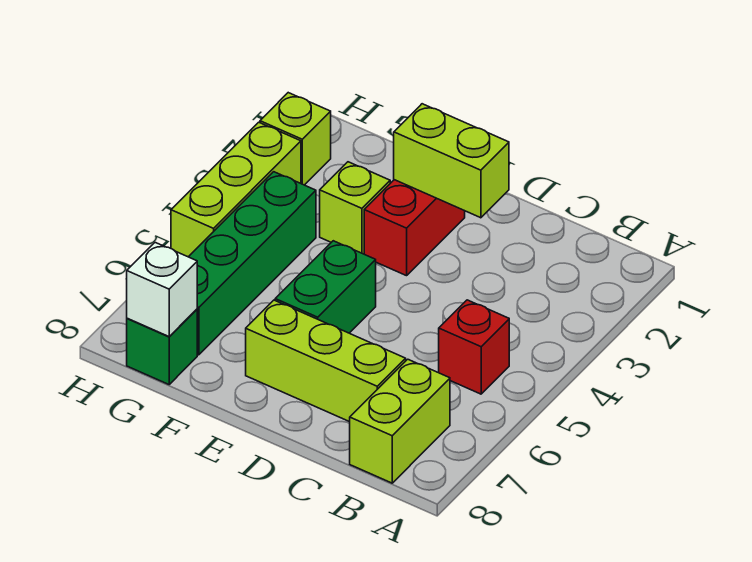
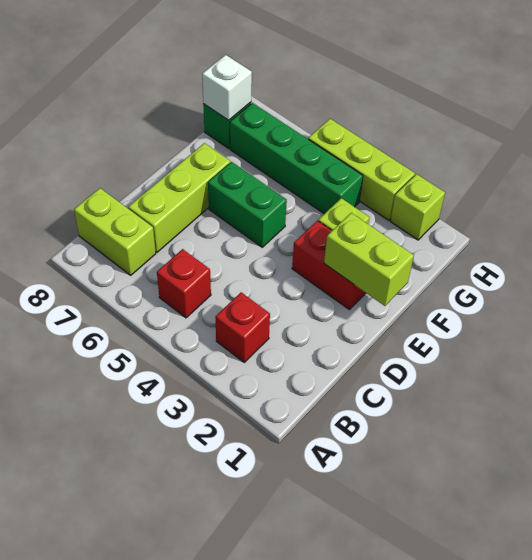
none -> red brick B3 level 1
lime brick D2:E2 level 2 -> lime brick E1:E2 level 2

